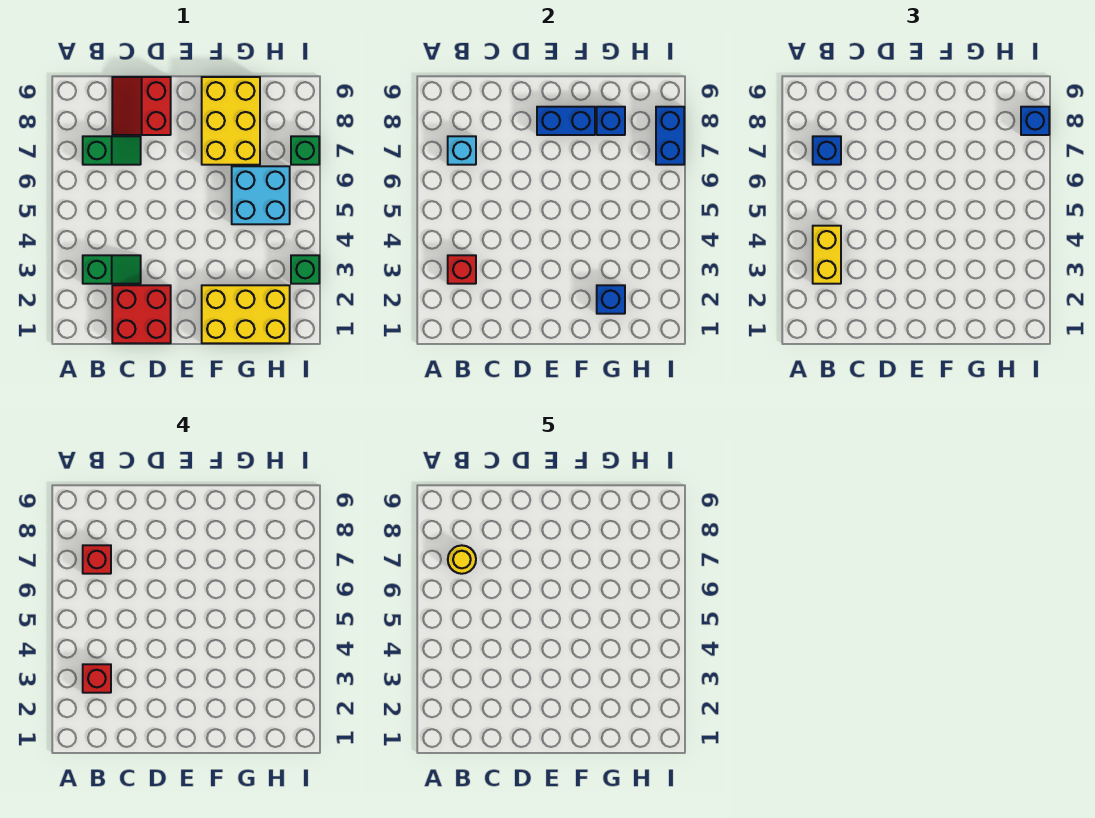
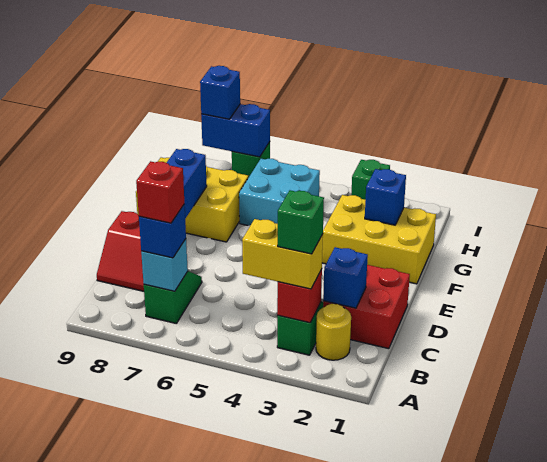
red brick B3 level 4 -> green brick B3 level 4
yellow round brick B7 level 5 -> yellow round brick B2 level 1
yellow brick F1:H2 level 1 -> yellow brick F1:G3 level 1
blue brick G8 level 2 -> blue brick C2 level 2

